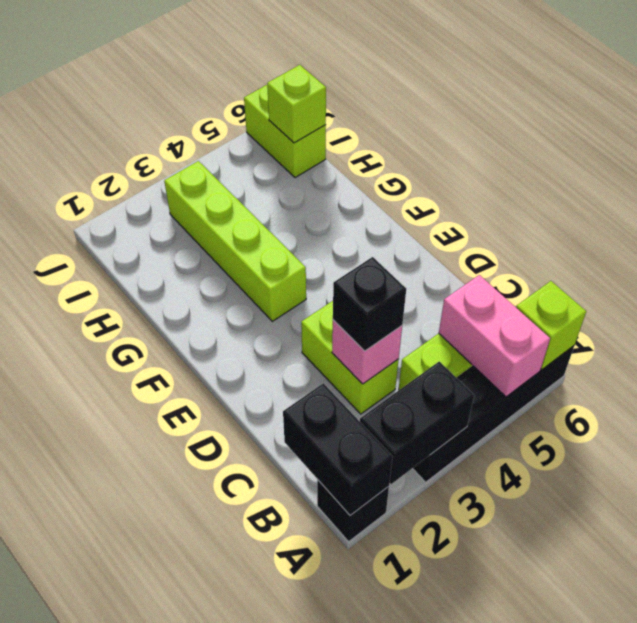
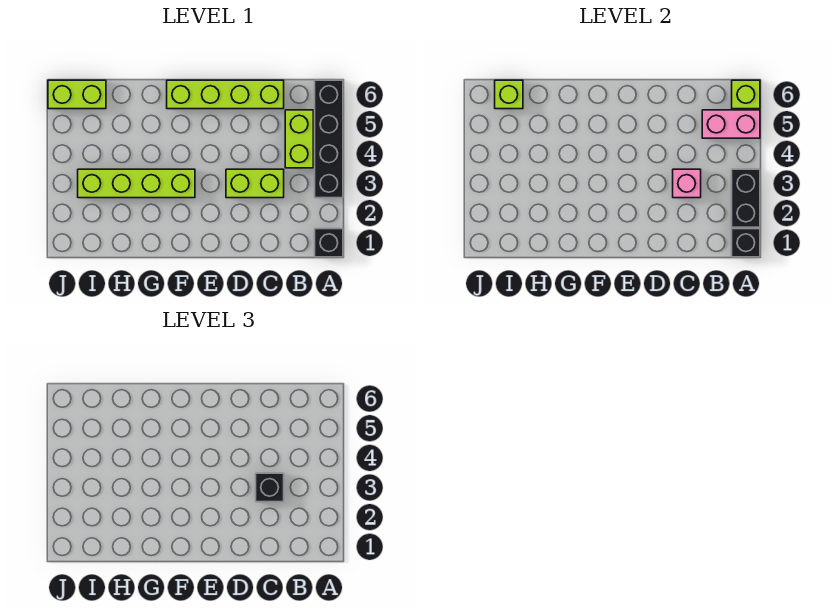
black brick A1:B1 level 2 -> black brick A1 level 2
none -> lime brick C6:F6 level 1

